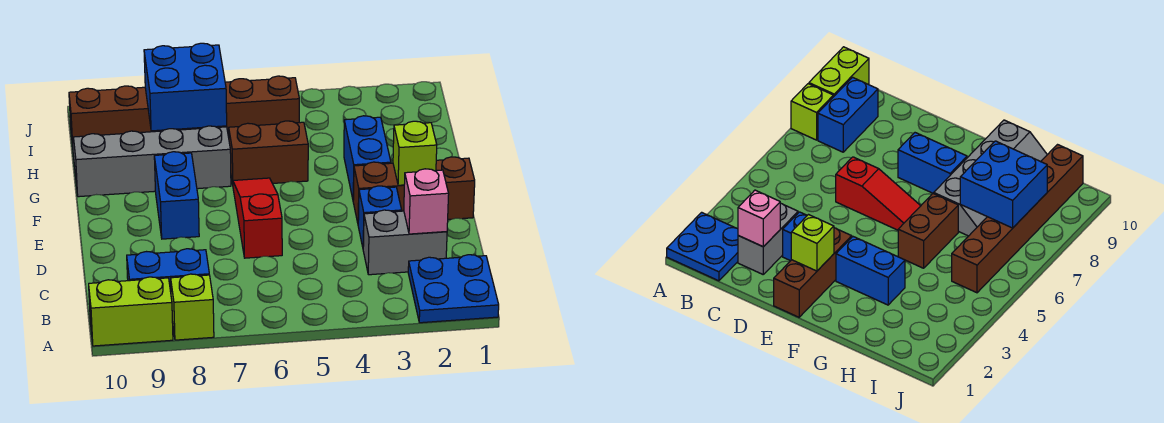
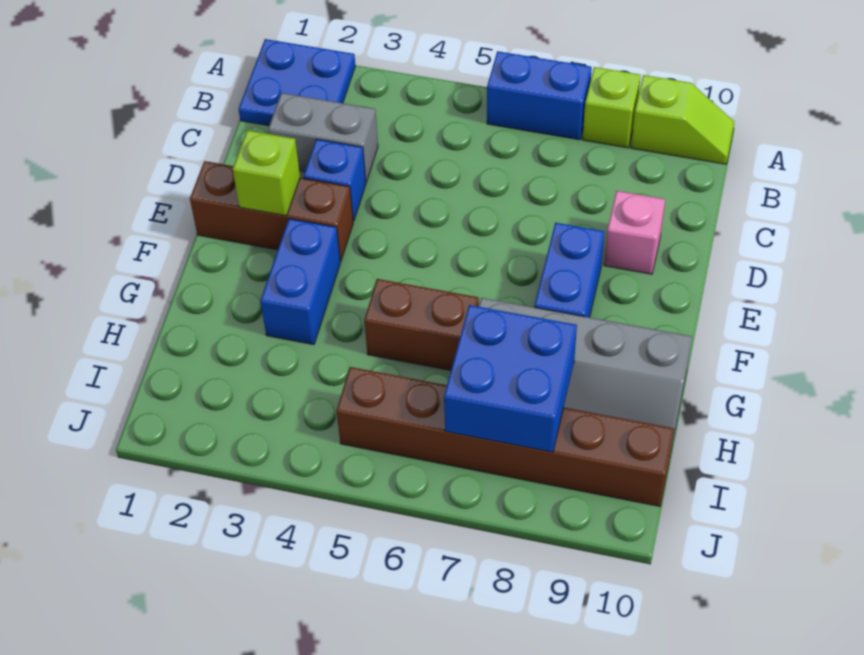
lime brick A9:A10 level 1 -> lime slope A9:A10 level 1 top 9
blue brick B8:B9 level 1 -> blue brick A6:A7 level 1
pink brick C2 level 2 -> pink brick D9 level 1
red slope D6:F6 level 1 top D -> none

